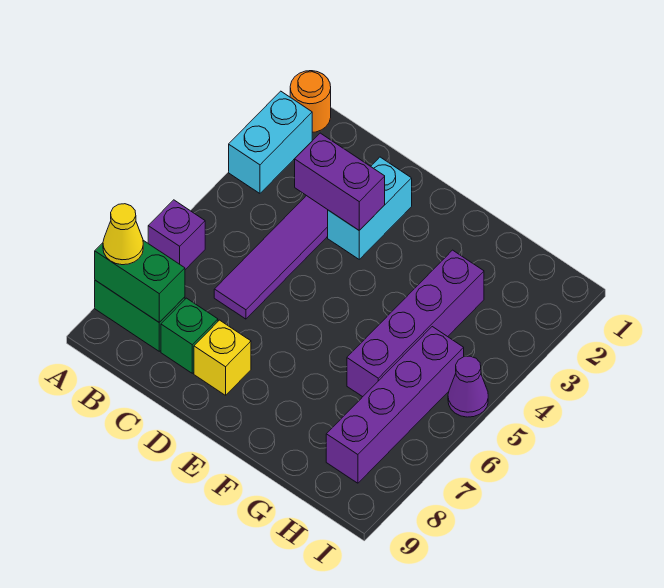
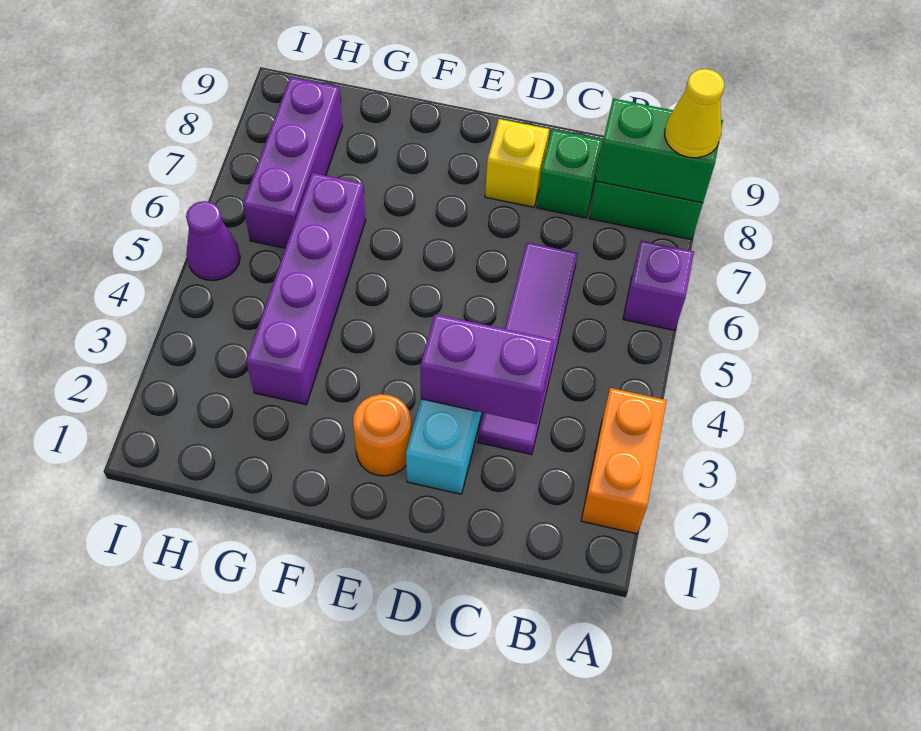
orange round brick A1 level 1 -> orange round brick E2 level 1
cyan brick A2:A3 level 1 -> orange brick A2:A3 level 1
purple brick H5:H8 level 1 -> purple brick H6:H8 level 1

